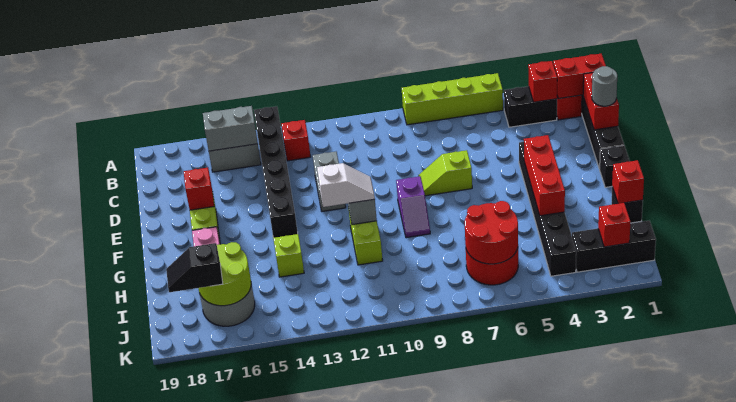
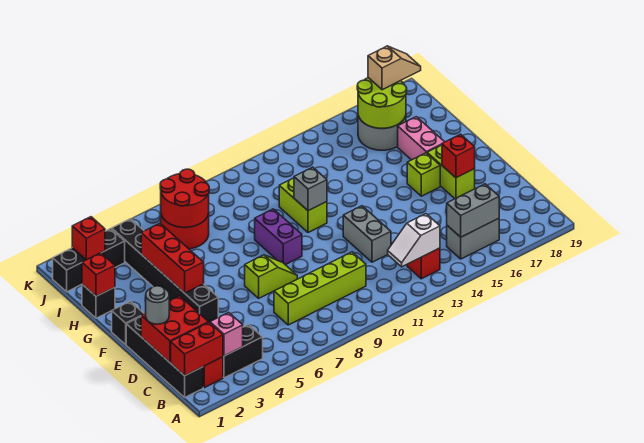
lime brick A5:A8 level 1 -> lime brick C7:C10 level 1
black brick A14:F14 level 1 -> none
red brick B3 level 2 -> pink brick B3 level 2
red brick C1:D1 level 2 -> red brick C1:D2 level 2
purple slope F9:G9 level 1 top F -> purple brick F9:G9 level 1
white slope G11:G12 level 3 top 12 -> white slope B12:B13 level 2 top 13
lime brick H14 level 1 -> lime brick F16 level 1
black slope J17:J18 level 3 top 17 -> tan slope J17:J18 level 3 top 17

